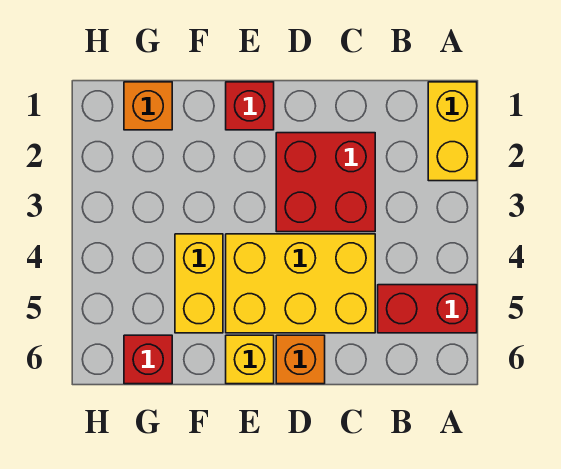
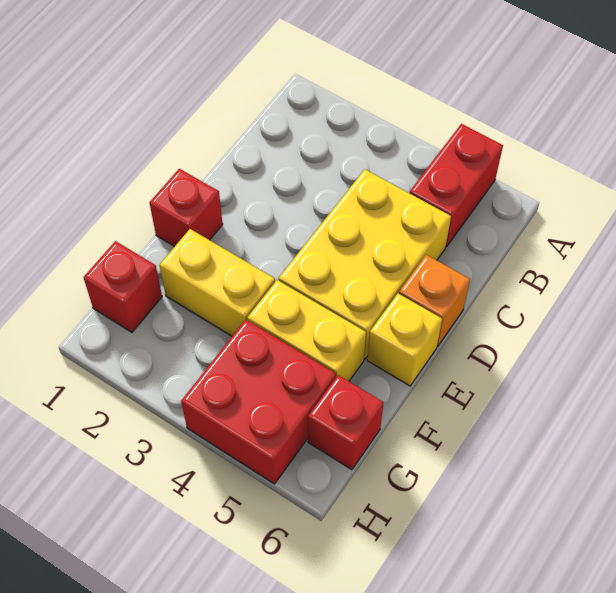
yellow brick A1:A2 level 1 -> yellow brick F2:F3 level 1
red brick C2:D3 level 1 -> red brick G4:H5 level 1
orange brick G1 level 1 -> red brick G1 level 1

